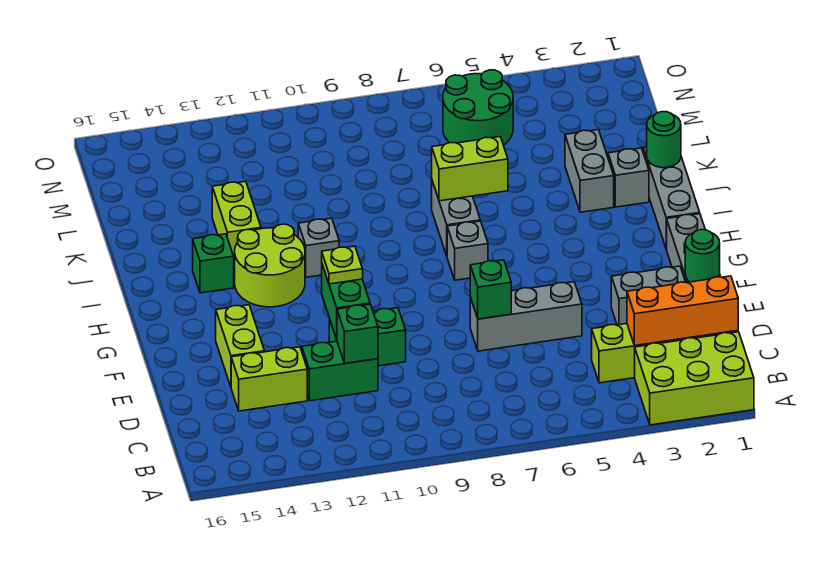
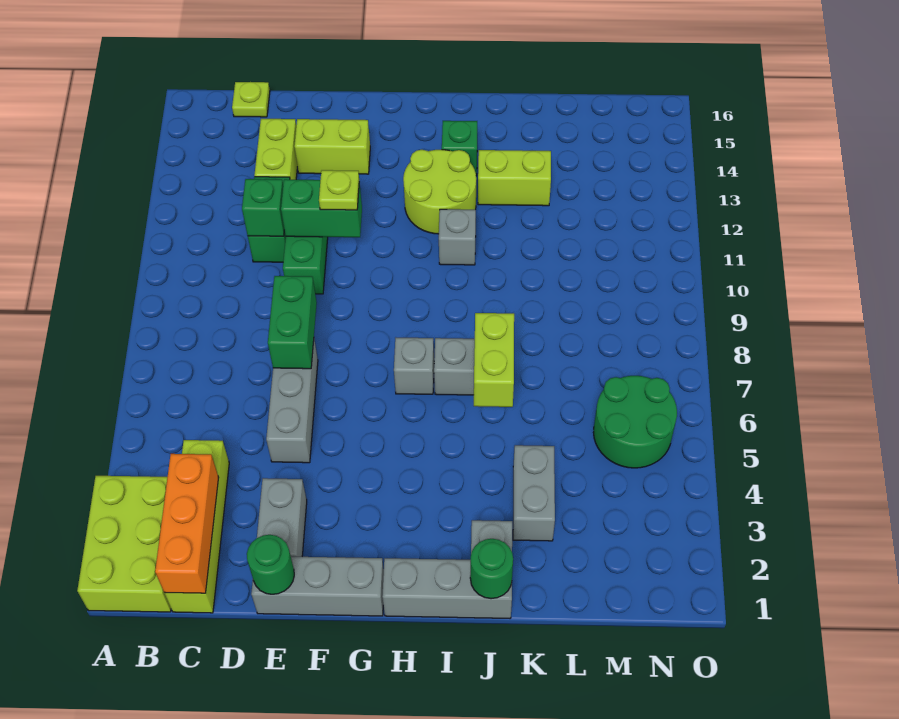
none -> lime plate C16 level 1
green brick E7 level 2 -> green brick E7:E8 level 2
grey brick J3:K3 level 1 -> grey brick K3:K4 level 1

